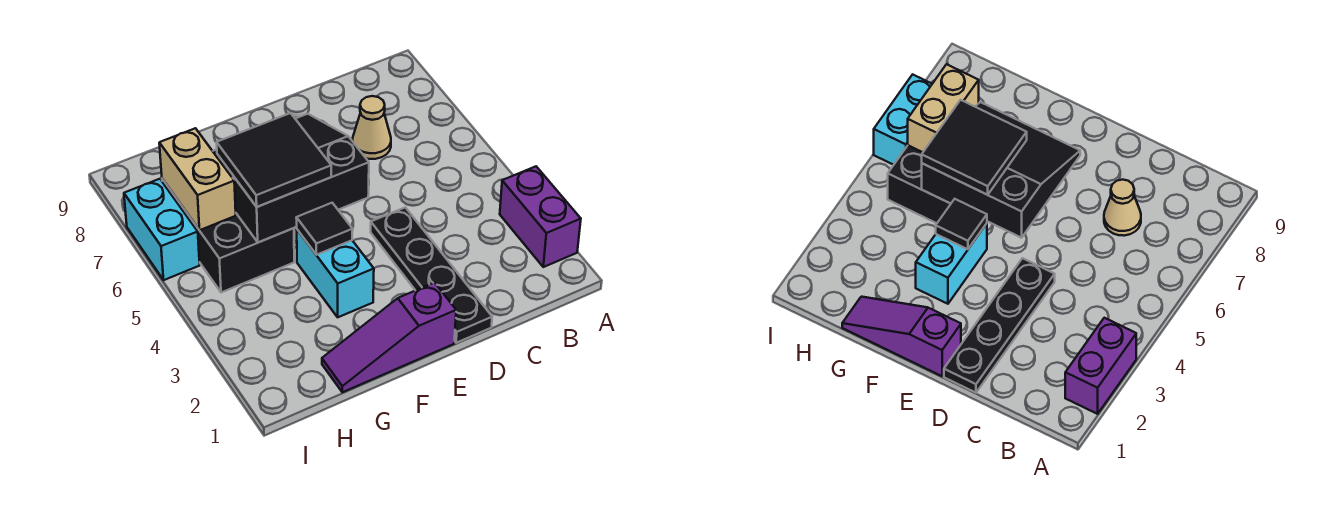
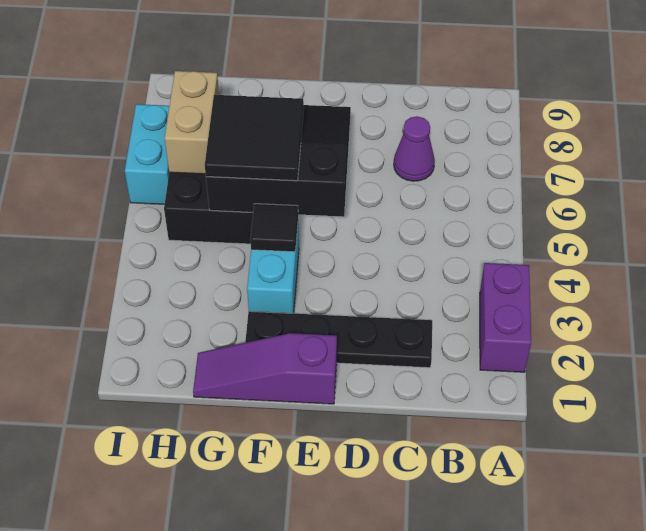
tan cone C7 level 1 -> purple cone C7 level 1
black plate D1:D4 level 1 -> black plate C2:F2 level 1

